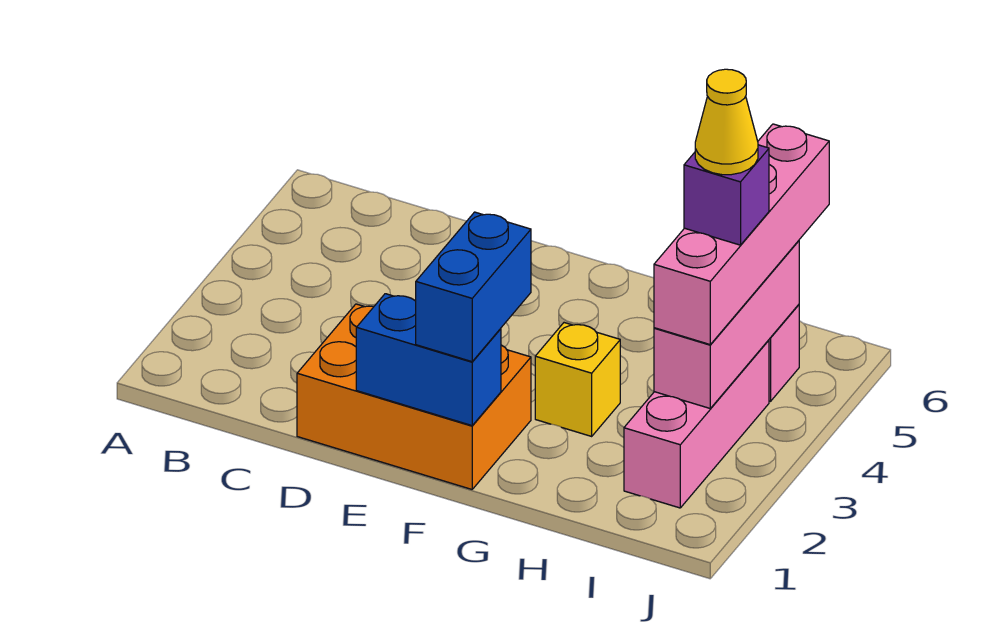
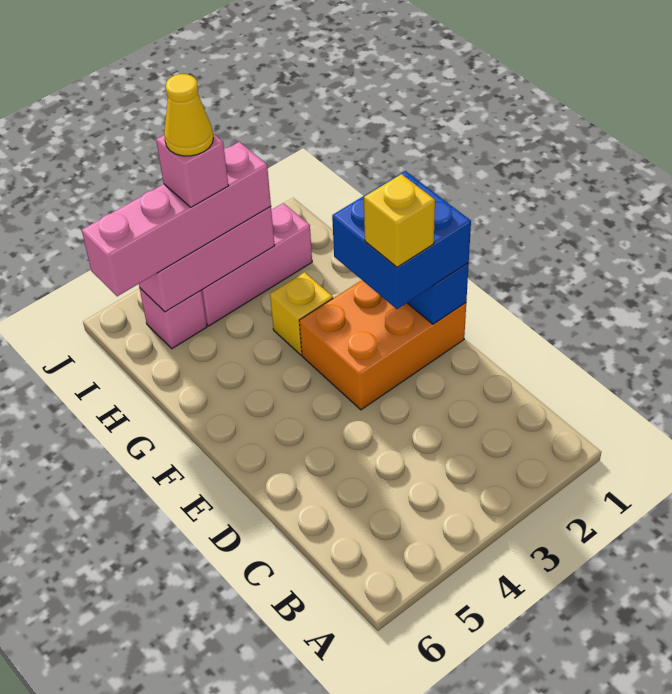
orange brick D1:F2 level 1 -> orange brick E1:F3 level 1
none -> yellow brick E2 level 4
blue brick F1:F2 level 3 -> blue brick E1:F2 level 3
purple brick I4 level 4 -> pink brick I4 level 4

